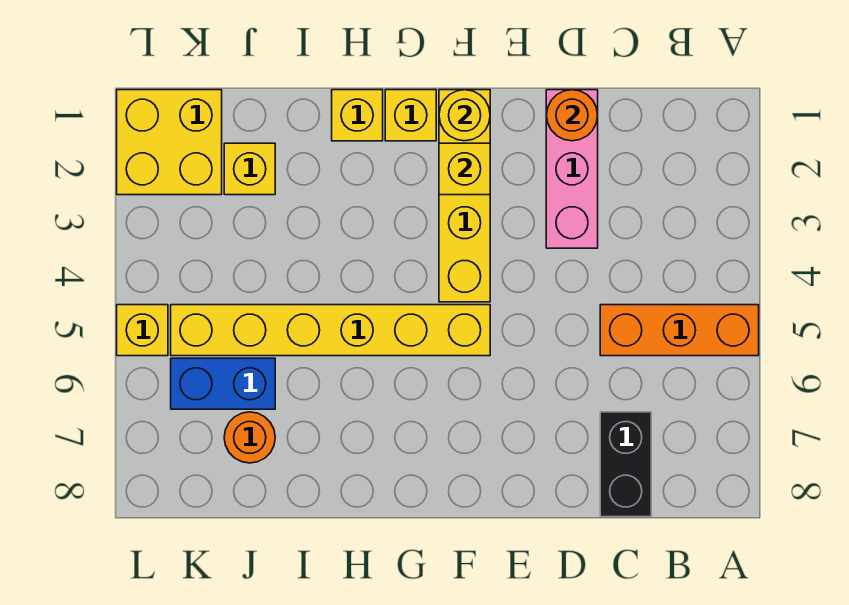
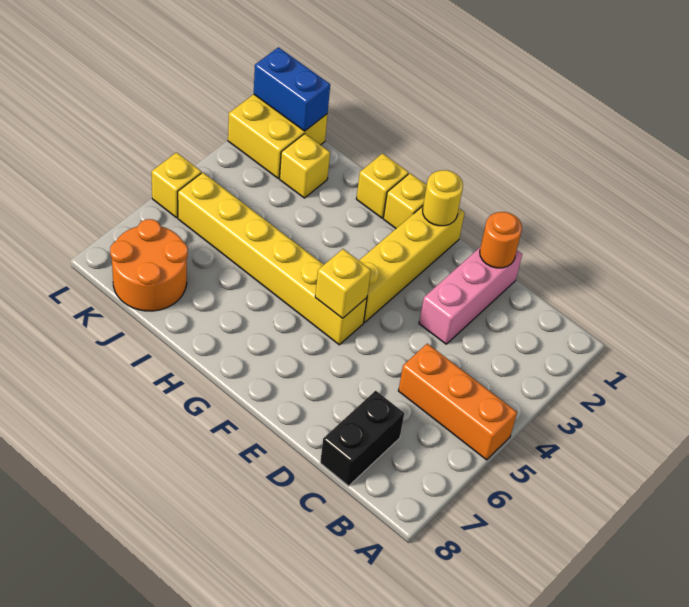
yellow brick F2 level 2 -> yellow brick F5 level 2
blue brick J6:K6 level 1 -> blue brick K1:L1 level 2
orange round brick J7 level 1 -> orange round brick J7:K8 level 1

